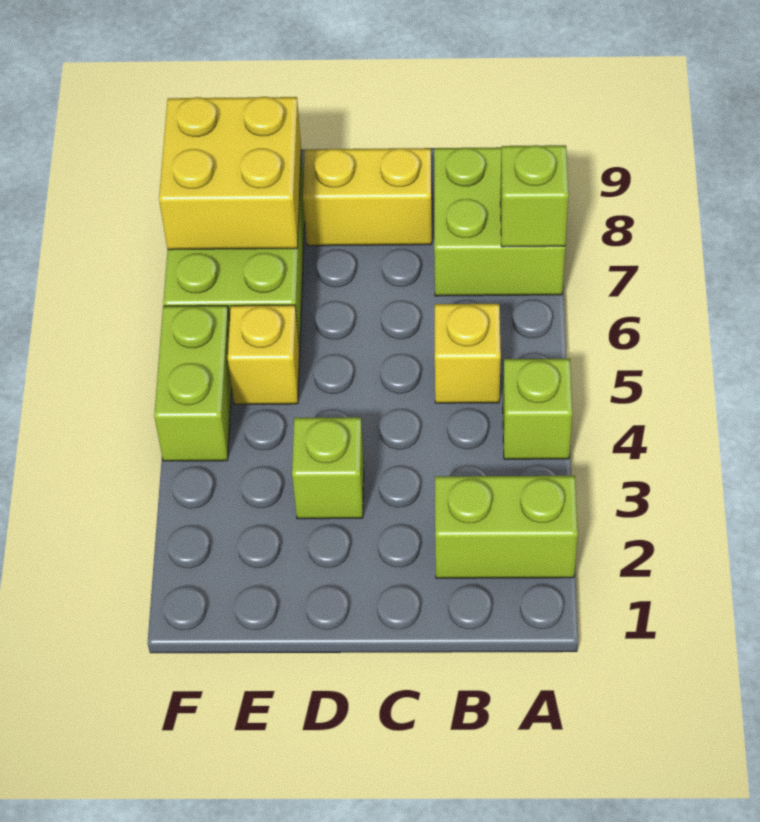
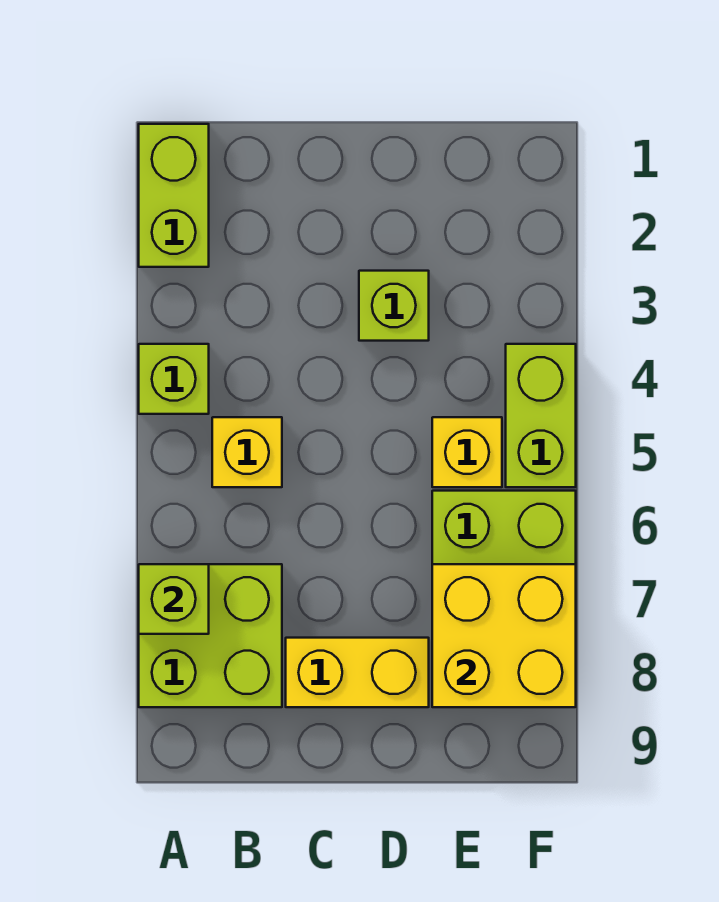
lime brick A2:B2 level 1 -> lime brick A1:A2 level 1

